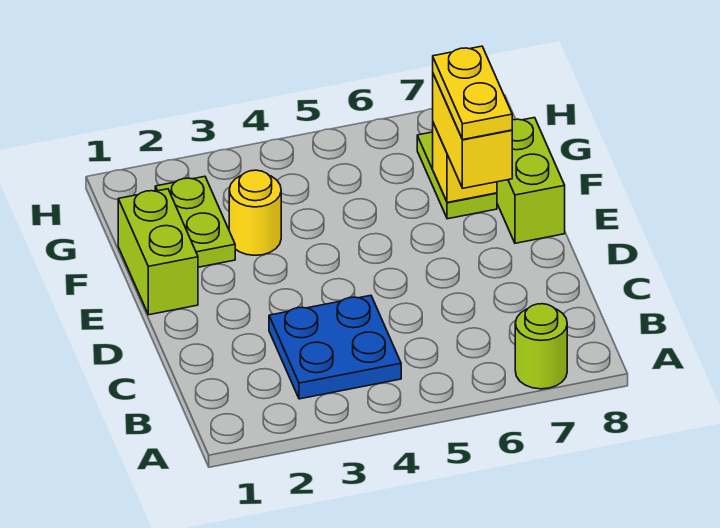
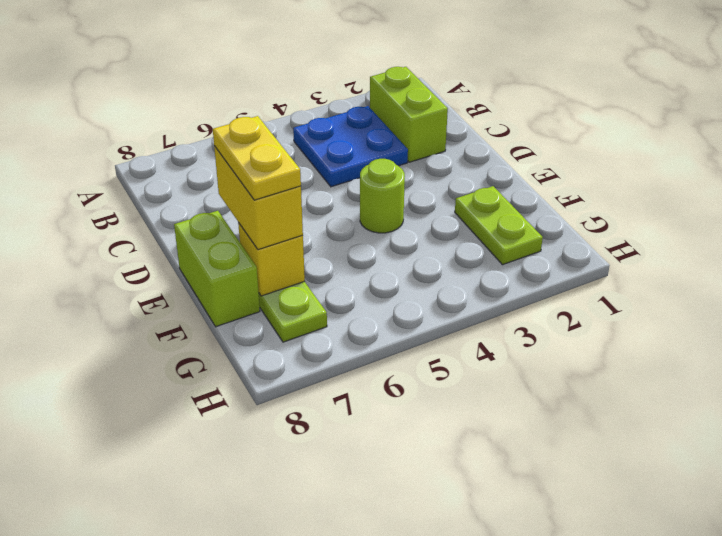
lime round brick A7 level 1 -> lime round brick E4 level 1
lime brick E1:F1 level 1 -> lime brick B2:C2 level 1
yellow round brick F3 level 1 -> none

